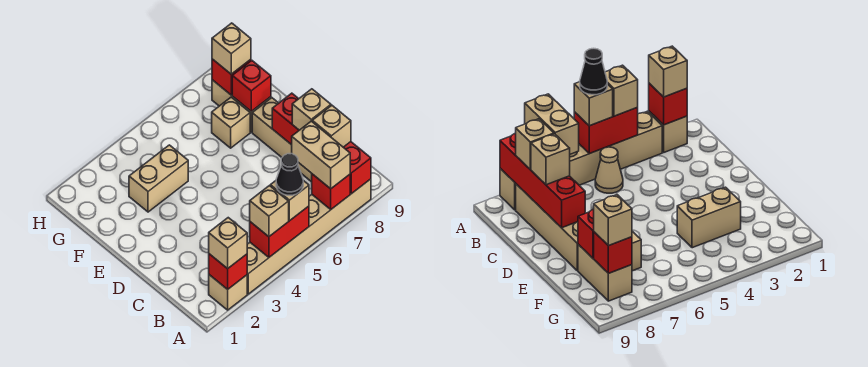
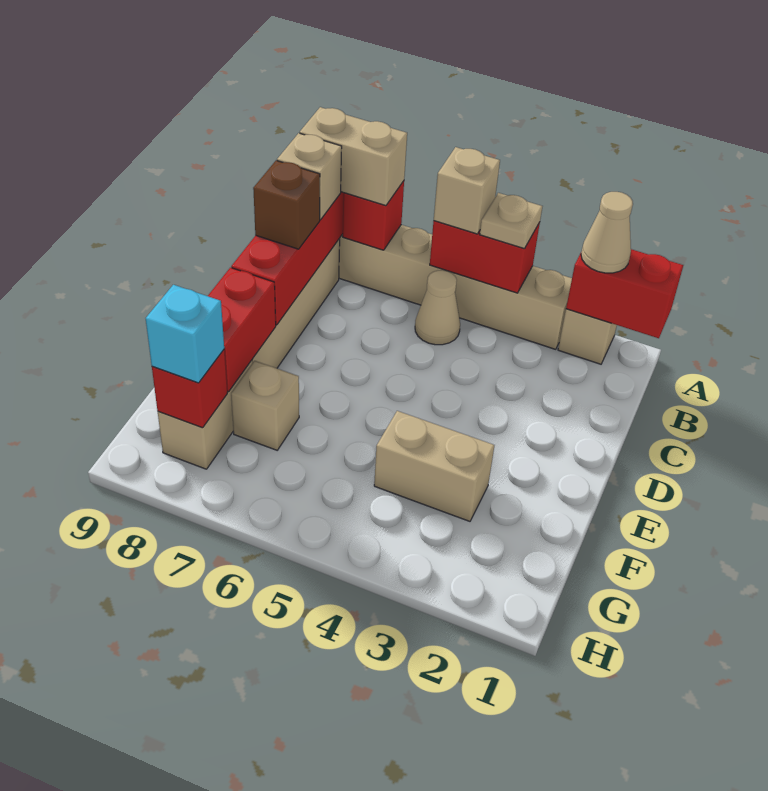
red brick A2 level 2 -> red brick A1:A2 level 2
tan brick A2 level 3 -> tan cone A2 level 3
tan brick A4 level 3 -> tan plate A4 level 3
black cone A5 level 4 -> none
tan brick A7:B7 level 3 -> tan brick A7:A8 level 3
tan brick C8 level 3 -> brown brick C8 level 3
red brick F8 level 2 -> red brick E8:F8 level 2
tan brick G8 level 3 -> cyan brick G8 level 3

